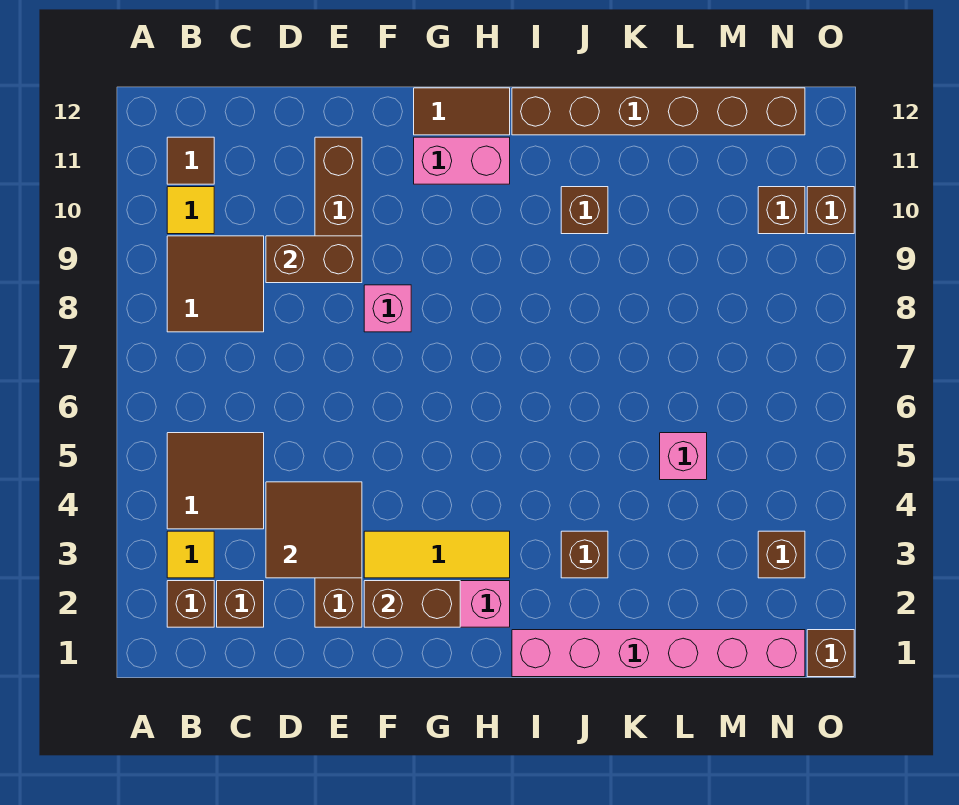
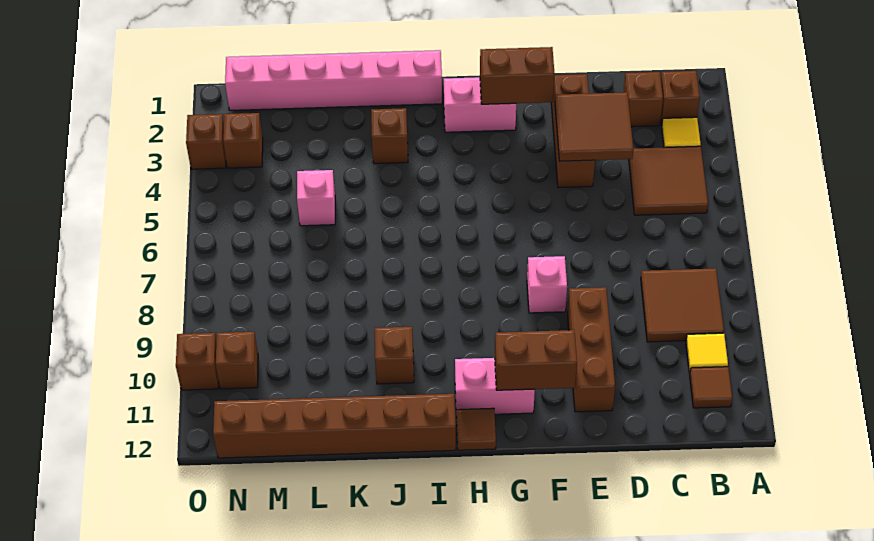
brown brick D9:E9 level 2 -> brown brick F11:G11 level 2
yellow tile F3:H3 level 1 -> none
brown tile G12:H12 level 1 -> brown tile H12 level 1
brown brick O1 level 1 -> brown brick O3 level 1

